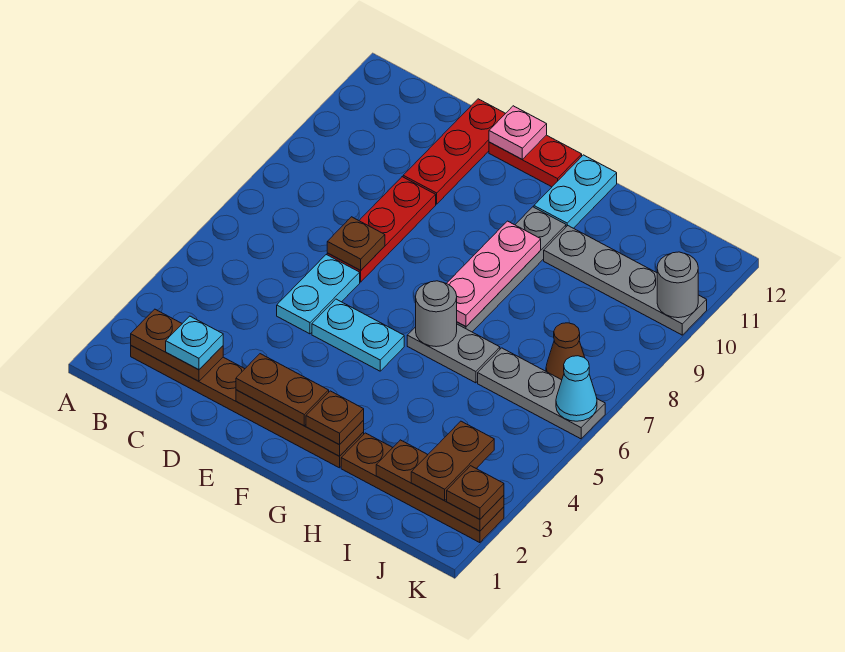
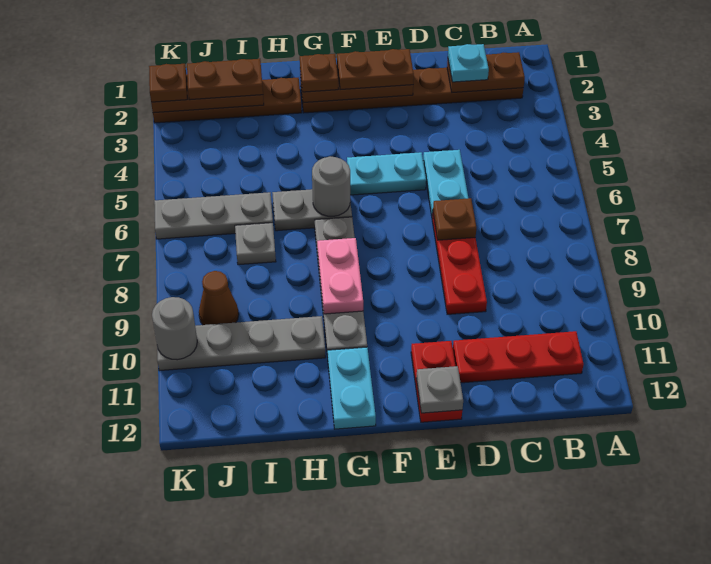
red plate D10:D12 level 1 -> red plate B11:D11 level 1
red plate E12:F12 level 1 -> red plate E11:E12 level 1
pink plate E12 level 2 -> grey plate E12 level 2
pink plate G7:G9 level 2 -> pink plate G8:G9 level 2
none -> grey plate I7 level 1
brown plate J2:J3 level 3 -> brown plate I2:J2 level 3
brown cone J7 level 1 -> brown cone J9 level 1
cyan cone K6 level 2 -> none

